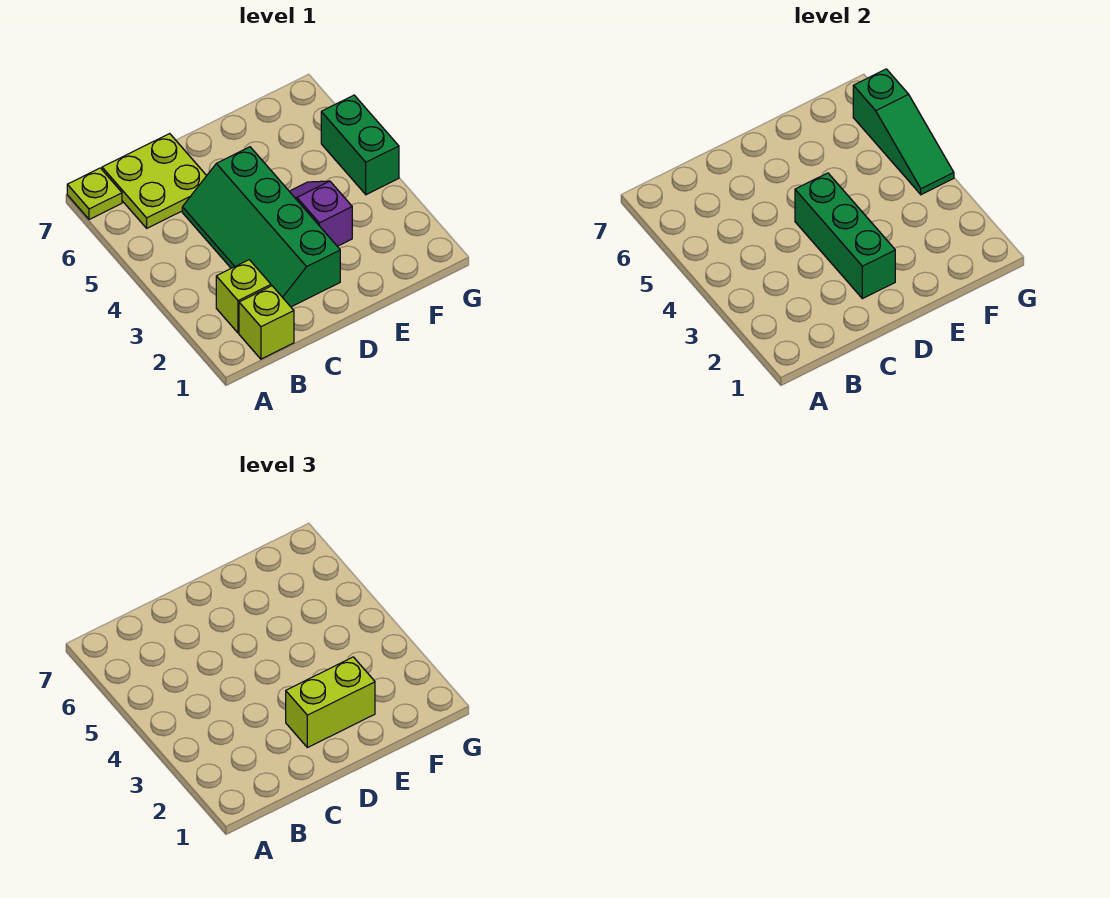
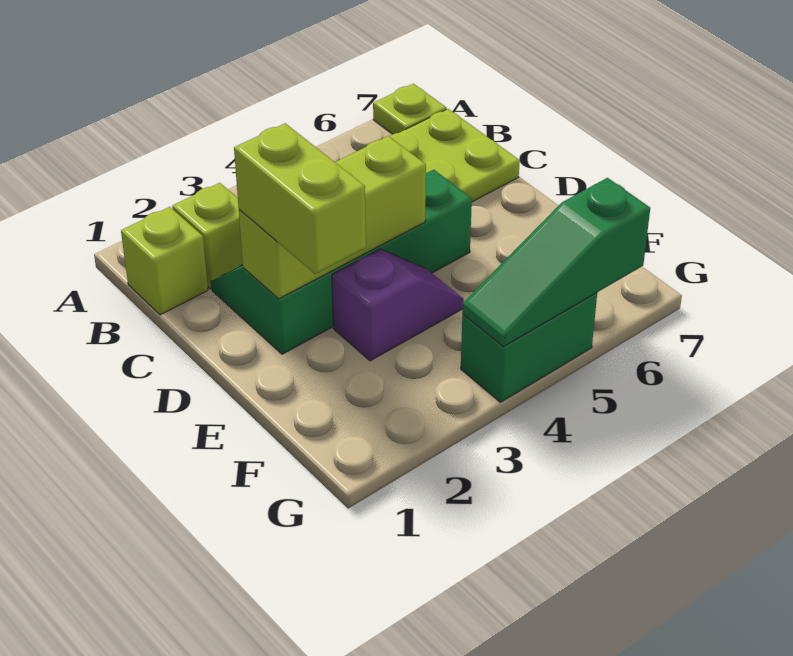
green brick D2:D4 level 2 -> lime brick D2:D4 level 2

